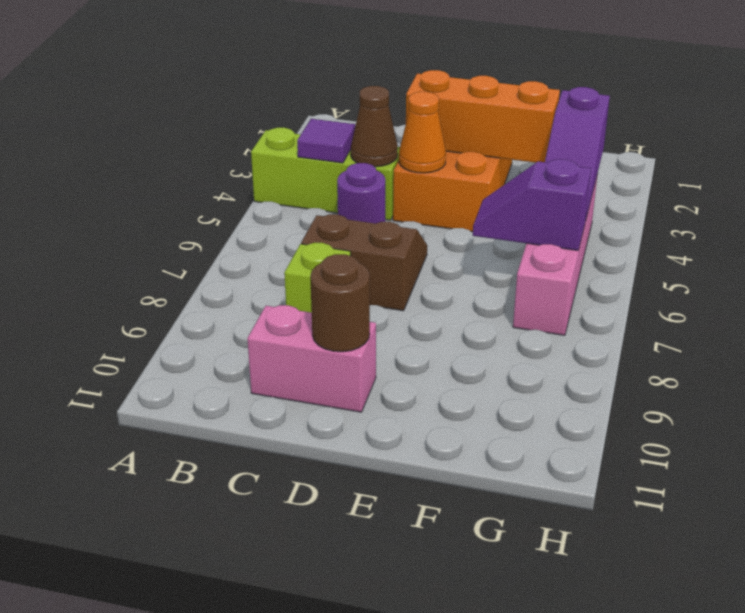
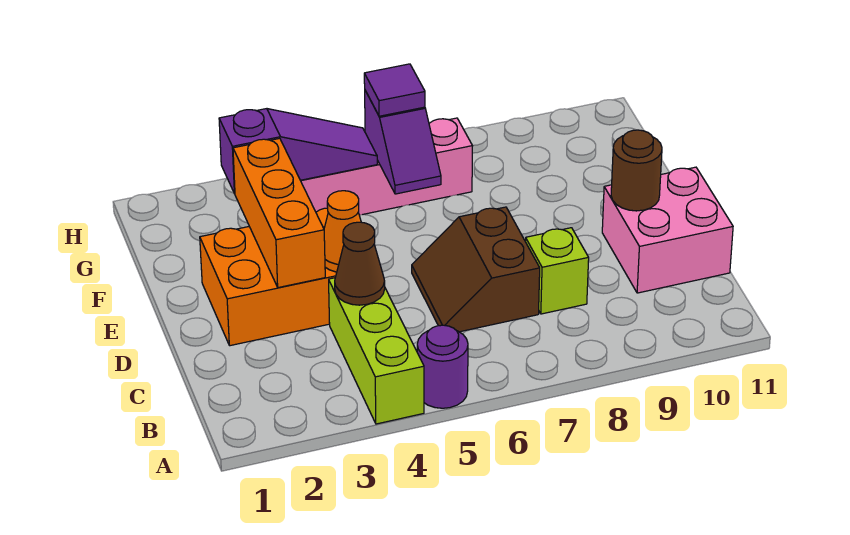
purple tile B4 level 2 -> purple tile G6 level 3
purple round brick C5 level 1 -> purple round brick A5 level 1
pink brick C10:D10 level 1 -> pink brick C10:D11 level 1

